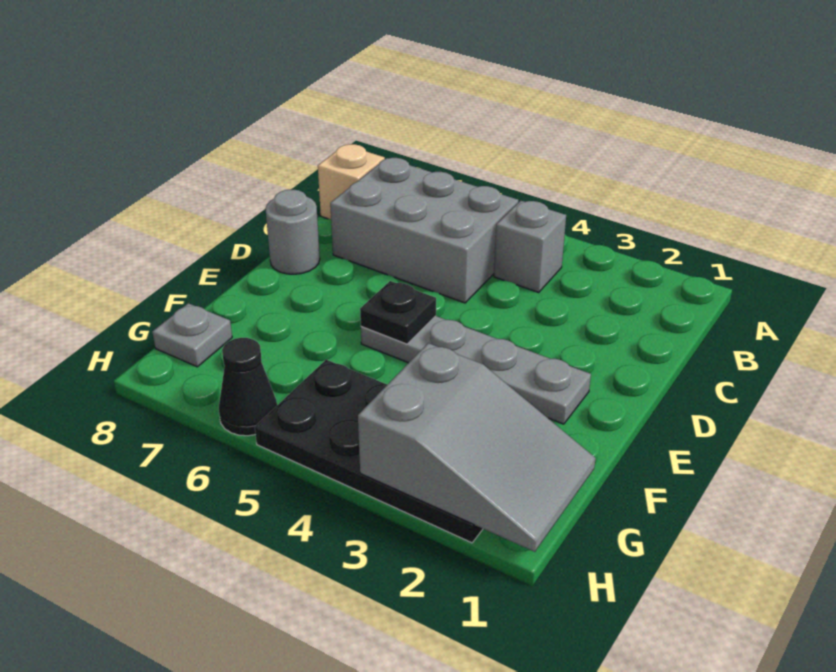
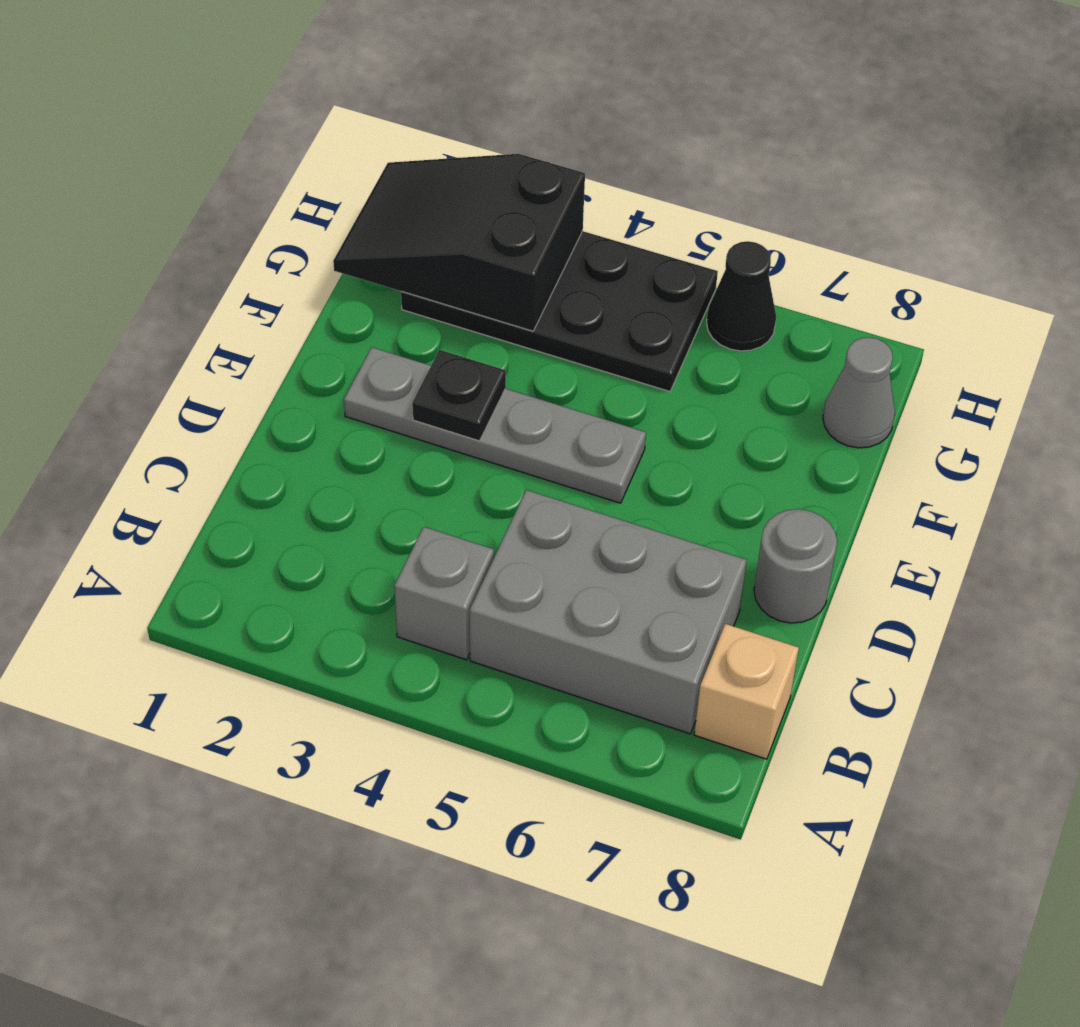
black plate E5 level 2 -> black plate E3 level 2
grey slope G1:H3 level 2 top 3 -> black slope G1:H3 level 2 top 3
grey plate G8 level 1 -> grey cone G8 level 1

